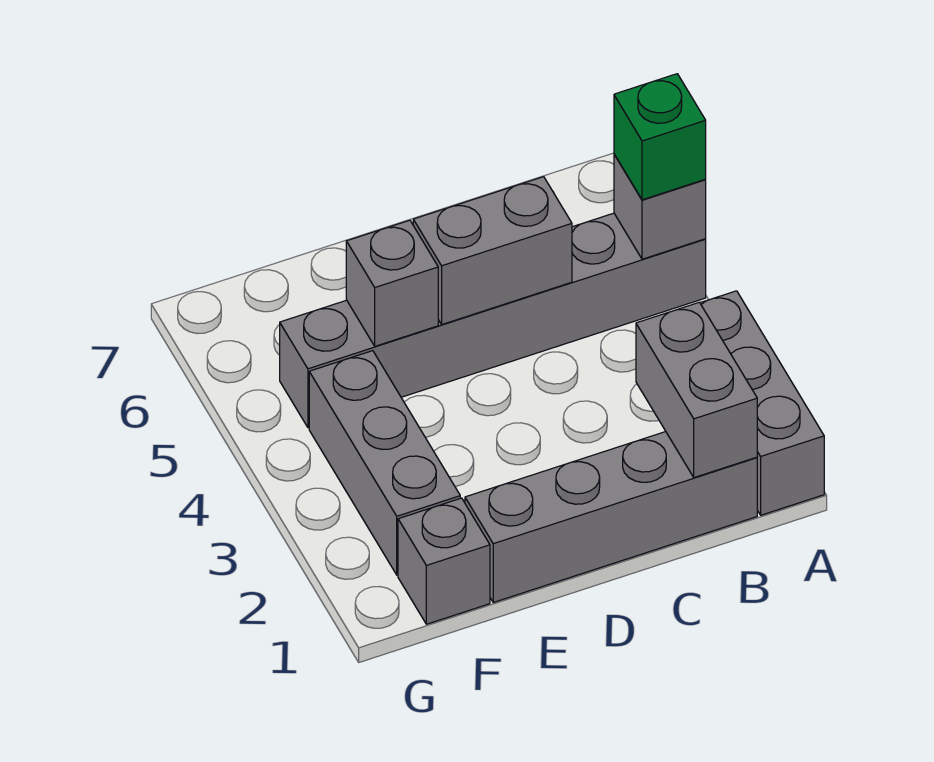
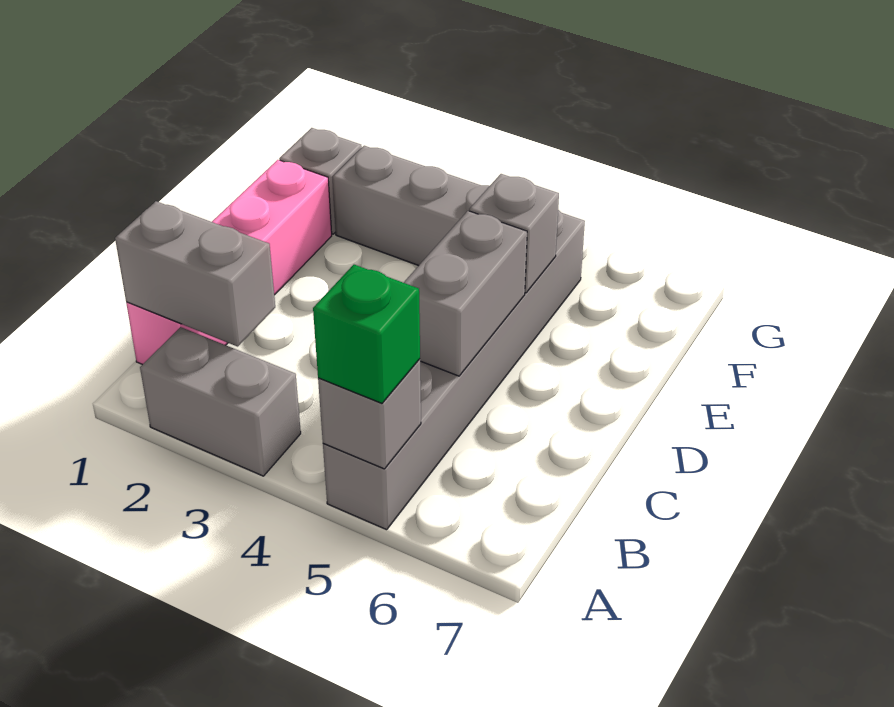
grey brick A1:A3 level 1 -> grey brick A2:A3 level 1
grey brick B1:E1 level 1 -> pink brick B1:E1 level 1

